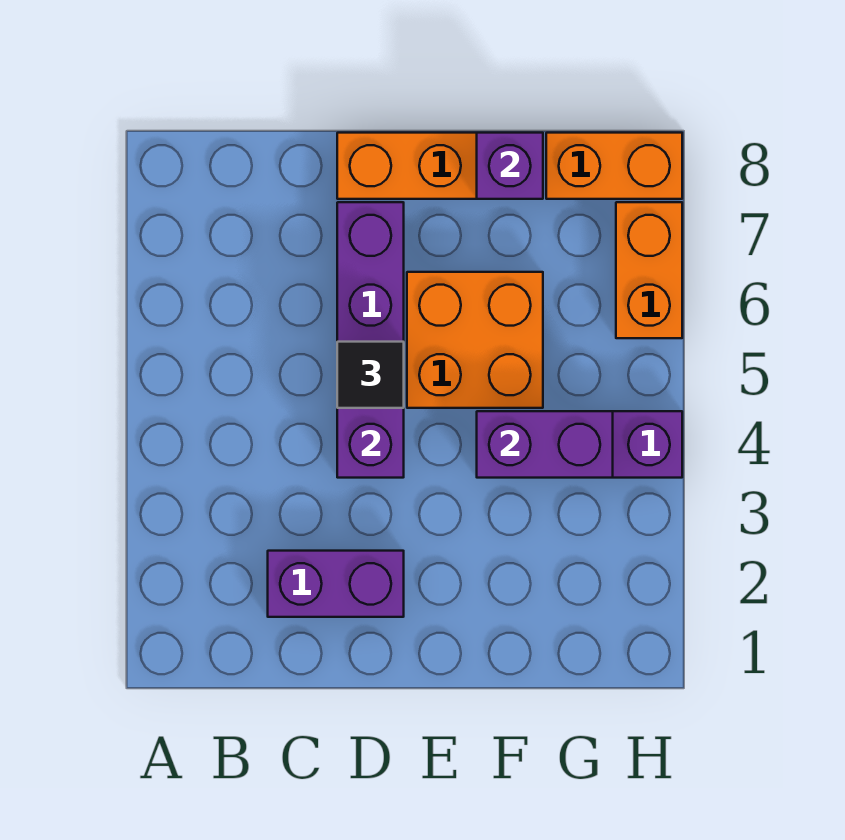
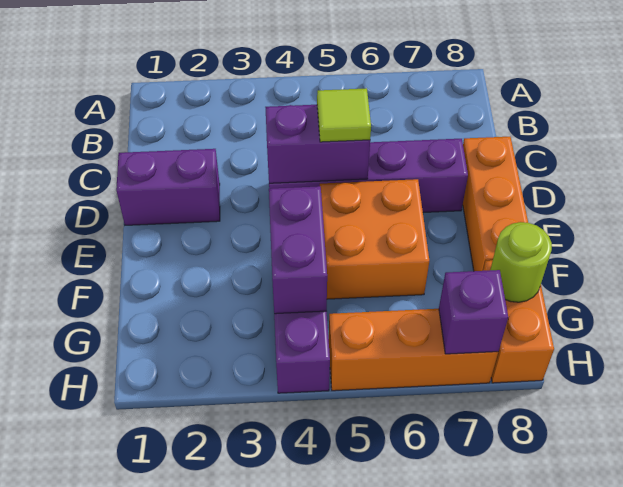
purple brick C2:D2 level 1 -> purple brick D1:D2 level 1
black tile D5 level 3 -> lime tile D5 level 3
purple brick F8 level 2 -> purple brick H7 level 2
none -> lime round brick G8 level 2
orange brick H6:H7 level 1 -> orange brick H5:H7 level 1

